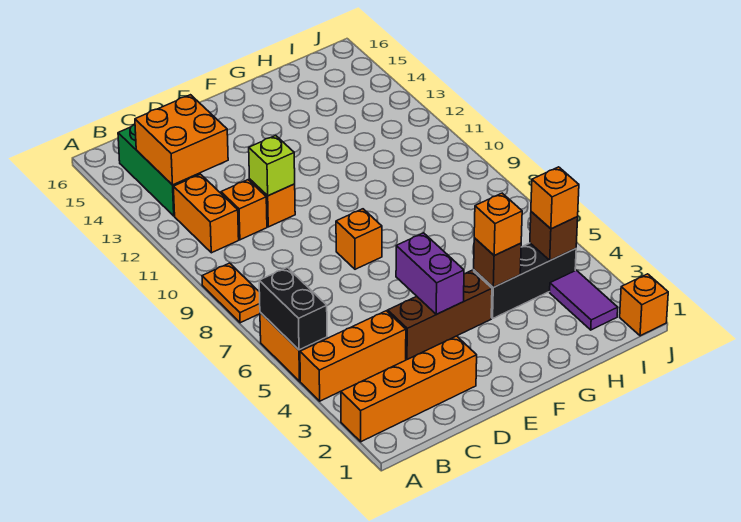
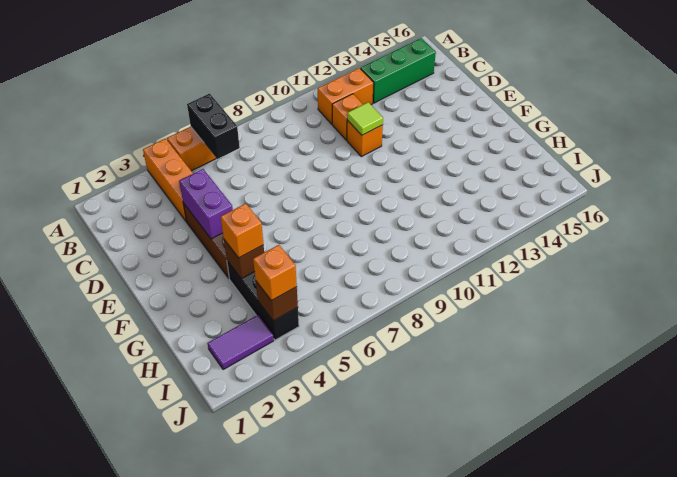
orange brick A2:D2 level 1 -> none
black brick A5:A6 level 2 -> black brick A6:B6 level 2
orange plate A8:A9 level 1 -> none
orange brick B13:C14 level 2 -> none
lime brick D11 level 2 -> lime tile D11 level 2
purple brick E4:E5 level 2 -> purple brick D4:E4 level 2
orange brick E8 level 1 -> none
orange brick J1 level 1 -> none

